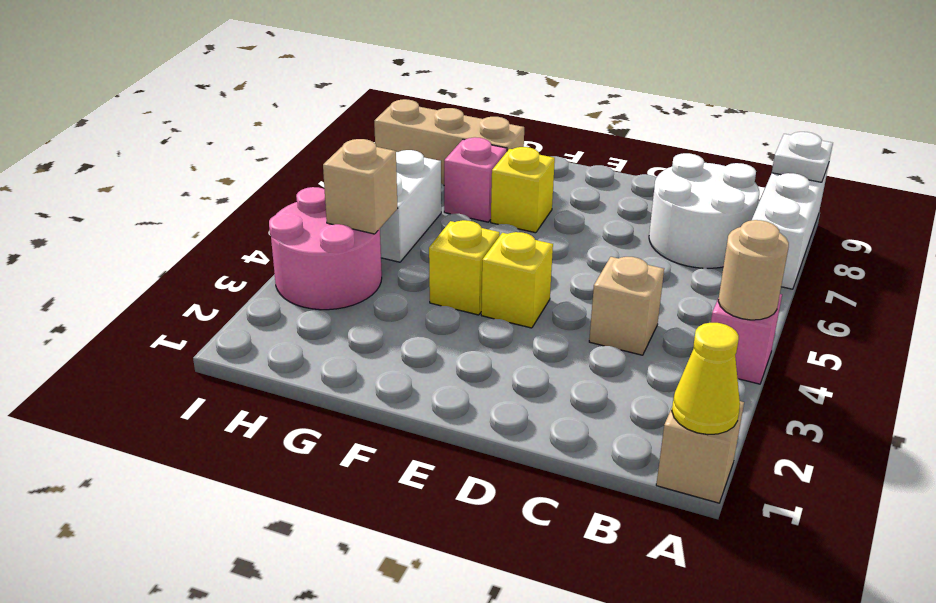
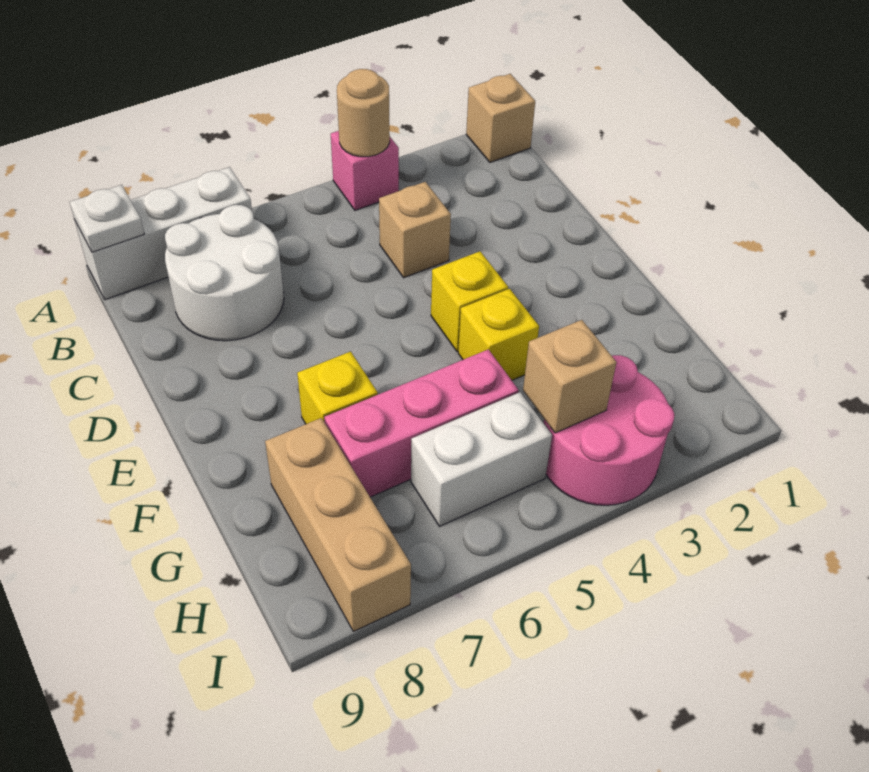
yellow cone A1 level 2 -> none
pink brick G7 level 1 -> pink brick G5:G7 level 1

